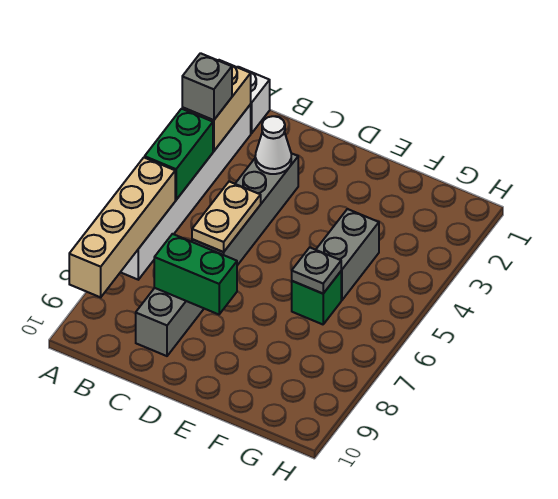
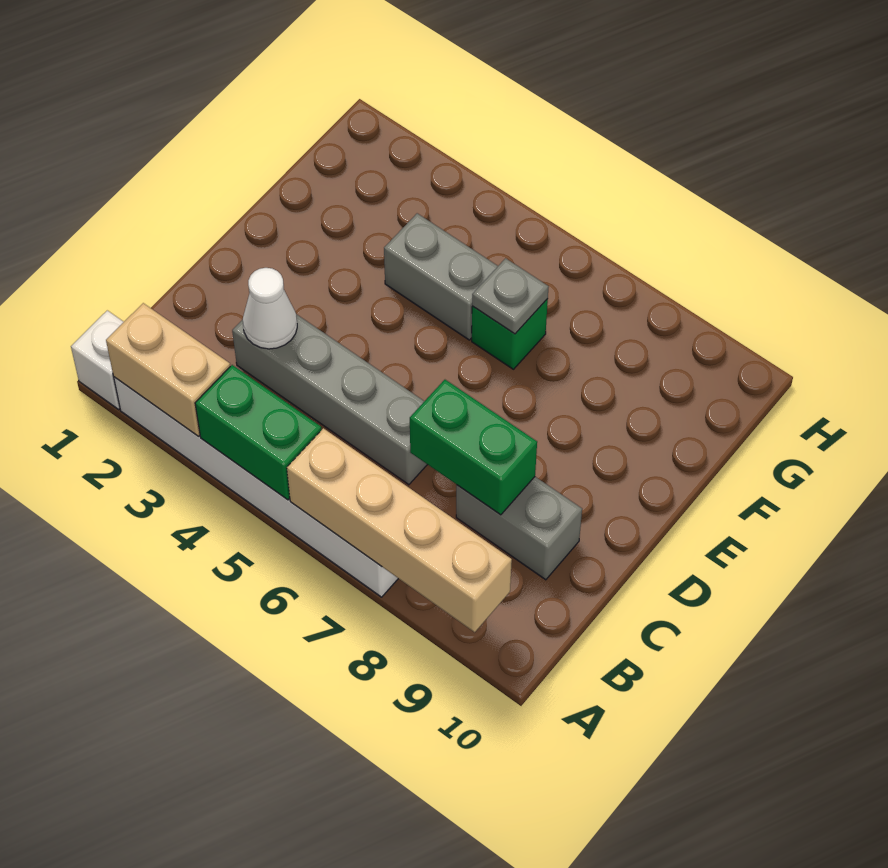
grey brick A3 level 3 -> none
tan plate C5:C6 level 2 -> none
green brick C8:D8 level 2 -> green brick C7:C8 level 2

